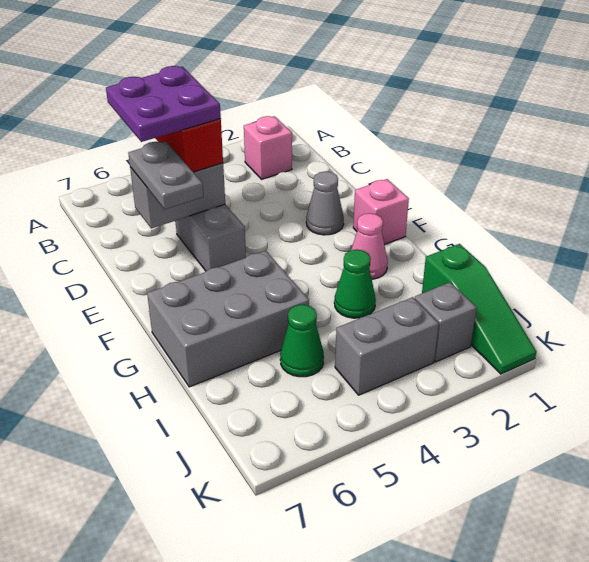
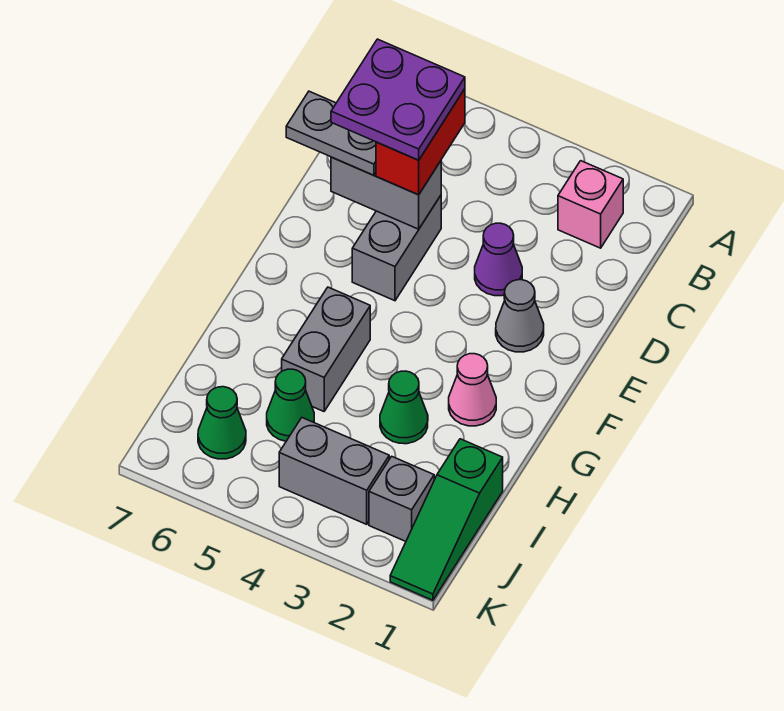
none -> purple cone D3 level 1
grey plate D6:E6 level 3 -> grey plate D6:D7 level 3
pink brick F1 level 1 -> none
grey brick G5:H7 level 1 -> grey brick G5:H5 level 1
none -> green cone J6 level 1

